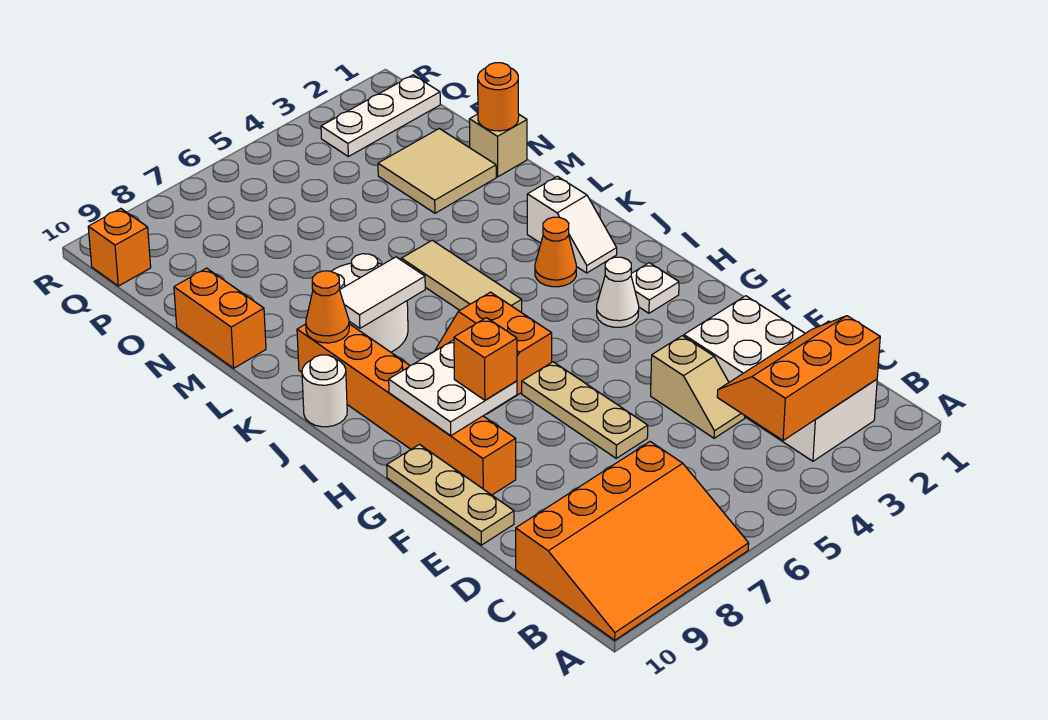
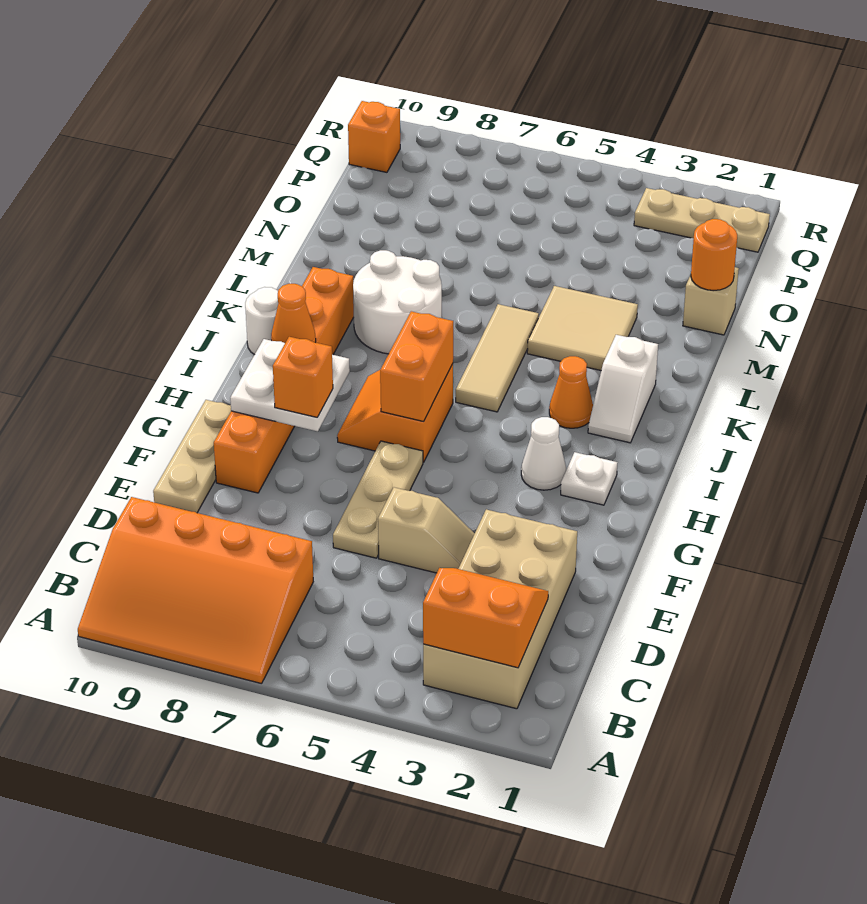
white brick B2:E3 level 1 -> tan brick B2:E3 level 1
orange slope B2:C4 level 2 top B -> orange slope B2:C3 level 2 top B
tan slope D4:E4 level 1 top E -> tan slope E4:E5 level 1 top 5
white tile K7:K8 level 2 -> none
orange cone K9 level 2 -> orange cone I9 level 2
orange brick M10:N10 level 1 -> orange brick H6:I6 level 2
tan tile N2:O3 level 1 -> tan tile L3:M4 level 1
white plate Q1:Q3 level 1 -> tan plate Q1:Q3 level 1

